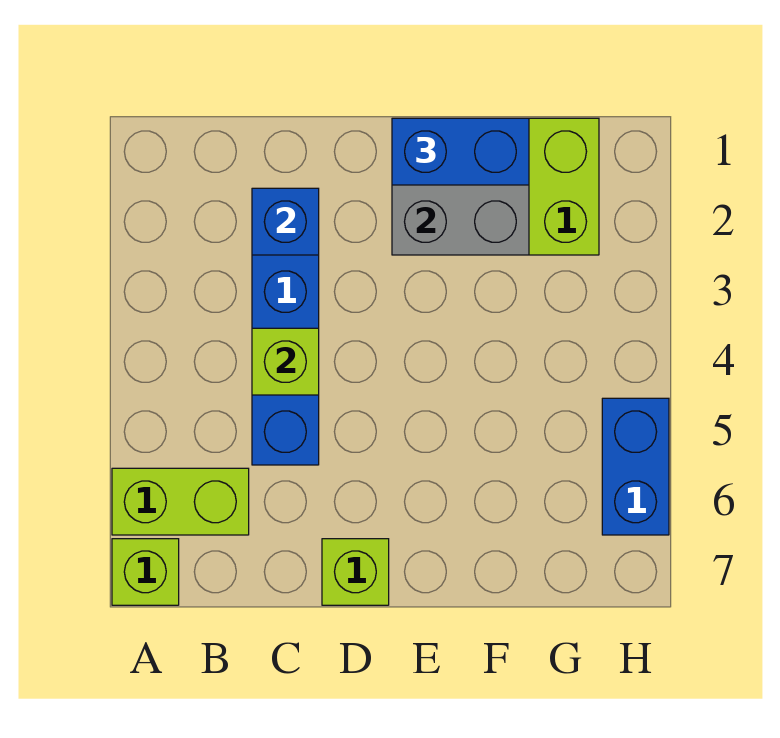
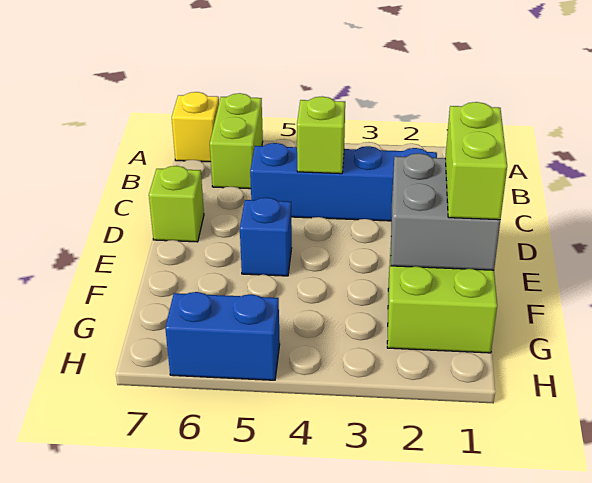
lime brick A7 level 1 -> yellow brick A7 level 1
blue brick C2 level 2 -> blue brick E5 level 1
blue brick E1:F1 level 3 -> lime brick E1:F1 level 3

